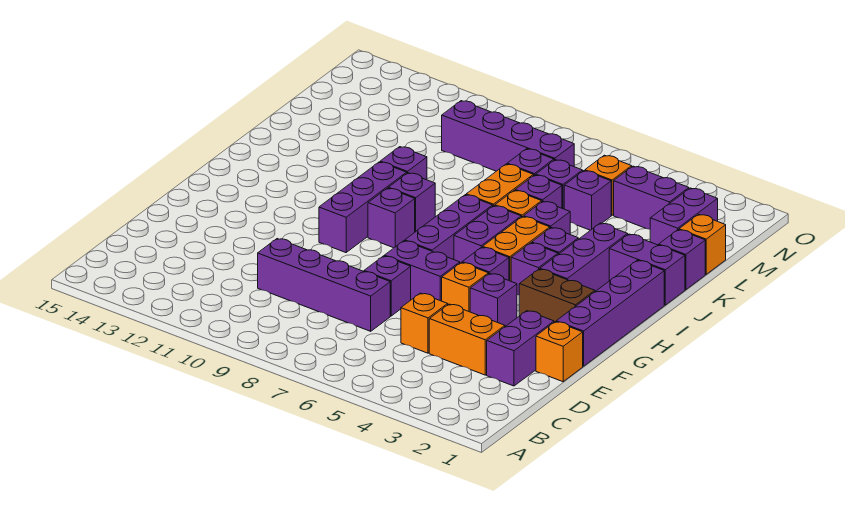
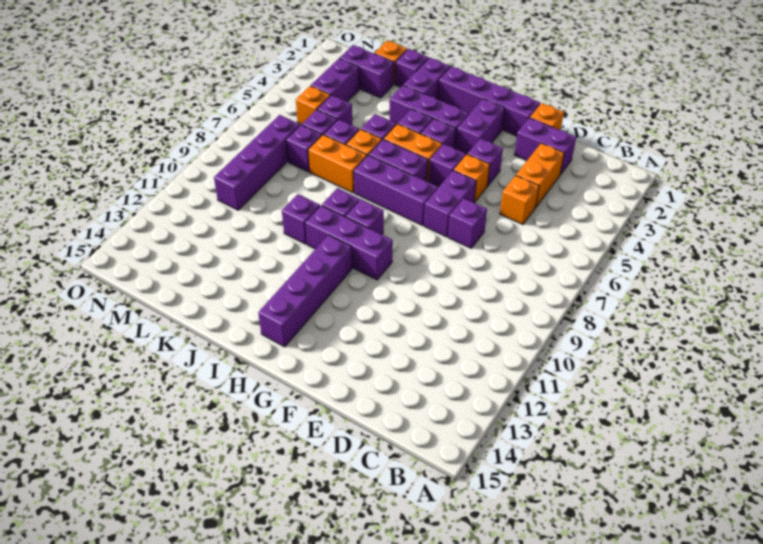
purple brick D7:D10 level 1 -> purple brick H11:H14 level 1
brown brick G2:G3 level 1 -> purple brick G2:G3 level 1

